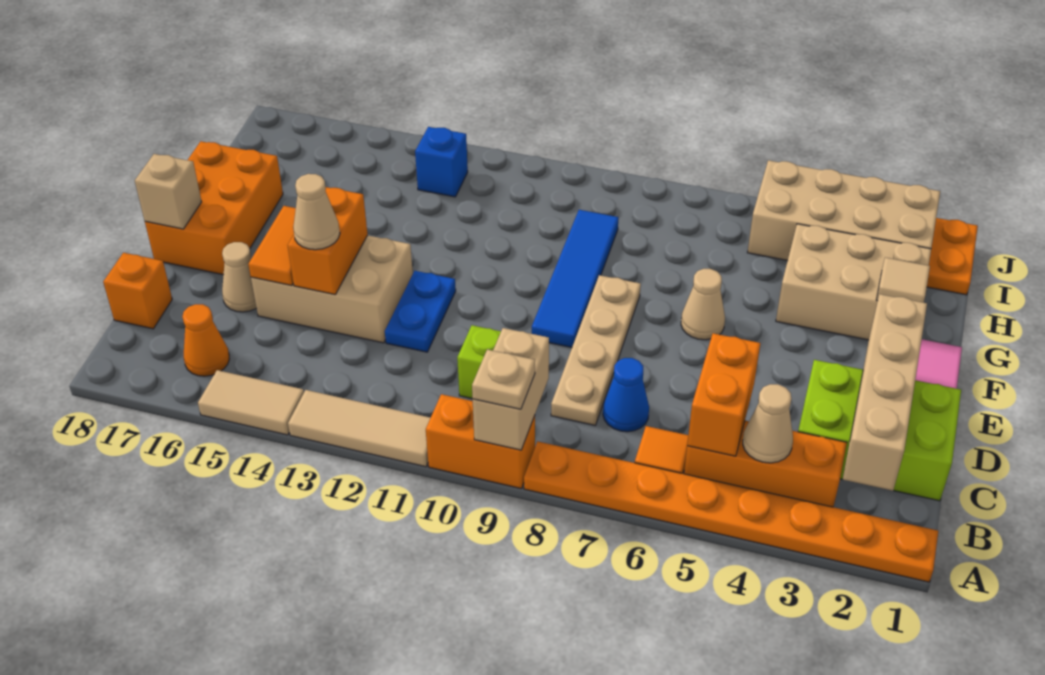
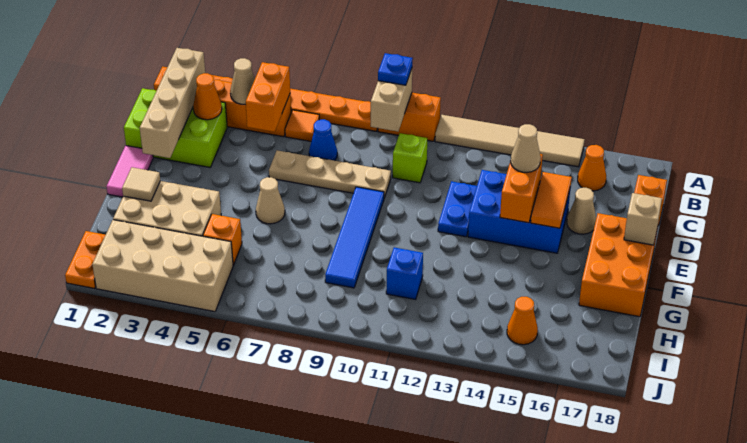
tan plate A9 level 3 -> blue plate A9 level 3
none -> orange cone C3 level 2
tan plate C8:F8 level 1 -> tan plate D6:D9 level 1
tan brick D13:E15 level 1 -> blue brick D13:E15 level 1
none -> orange brick H5 level 1
blue brick I13 level 1 -> blue brick H11 level 1
none -> orange cone I15 level 1

